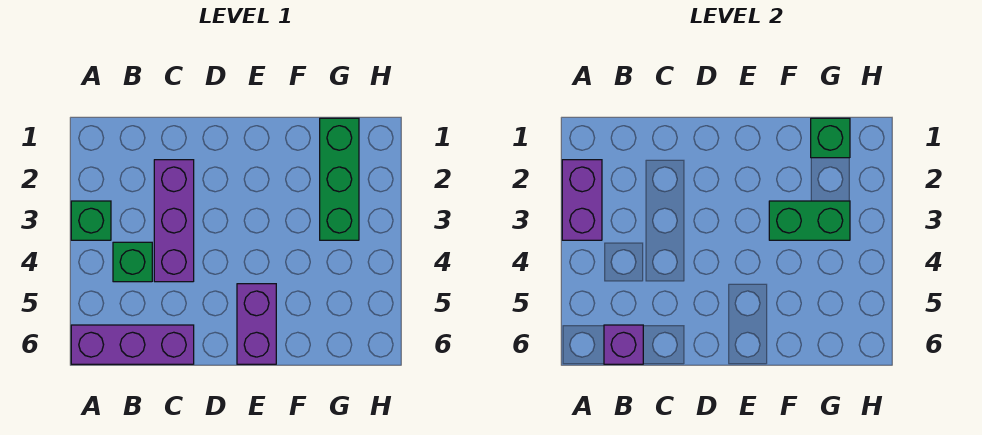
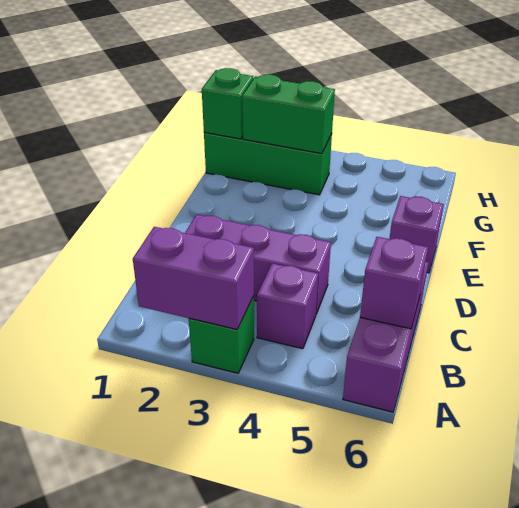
green brick B4 level 1 -> purple brick B4 level 1
purple brick E5:E6 level 1 -> purple brick E6 level 1
green brick F3:G3 level 2 -> green brick G2:G3 level 2

